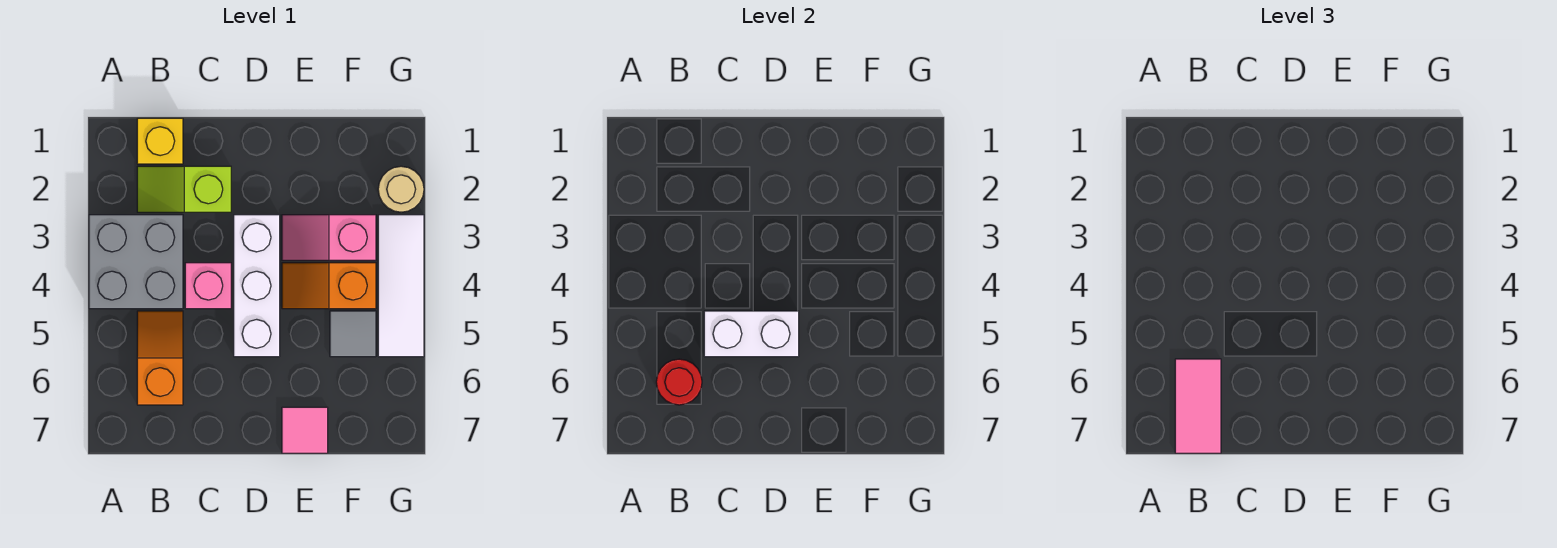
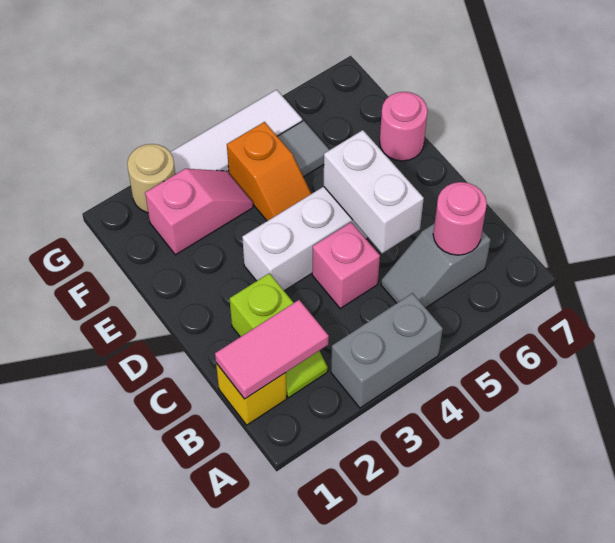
grey brick A3:B4 level 1 -> grey brick A3:A4 level 1
orange slope B5:B6 level 1 top 6 -> grey slope B5:B6 level 1 top 6
red round brick B6 level 2 -> pink round brick B6 level 2
pink tile B6:B7 level 3 -> pink tile B1:B2 level 2
pink slope E3:F3 level 1 top F -> pink slope F2:F3 level 1 top 2
pink tile E7 level 1 -> pink round brick E7 level 1

